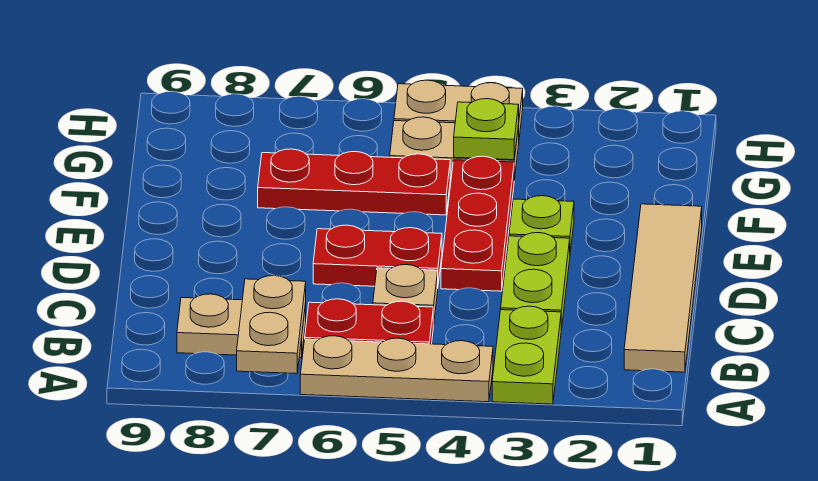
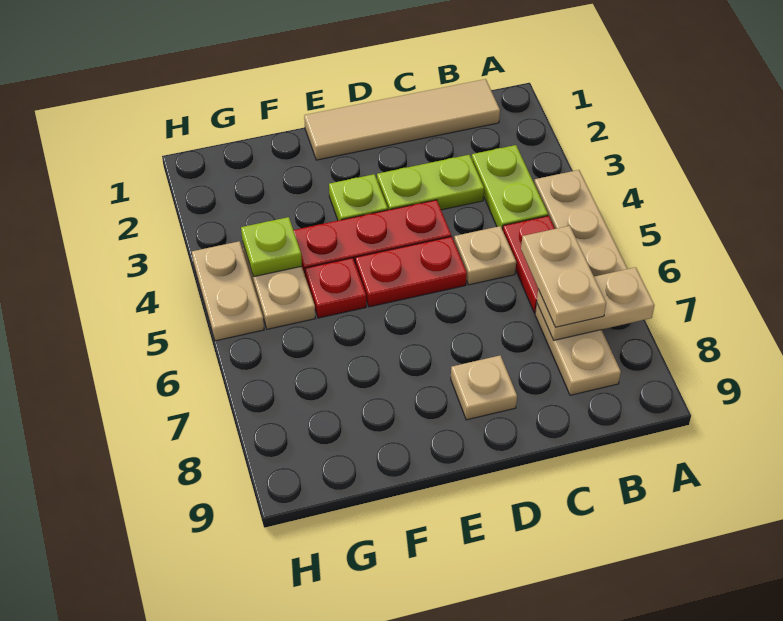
lime plate A3:B3 level 1 -> lime plate B3:B4 level 1
none -> tan plate B6:B7 level 3
red plate D5:D6 level 1 -> red plate D5:E5 level 1
none -> tan plate D8 level 1
red plate F5:F7 level 1 -> red plate F5 level 1

